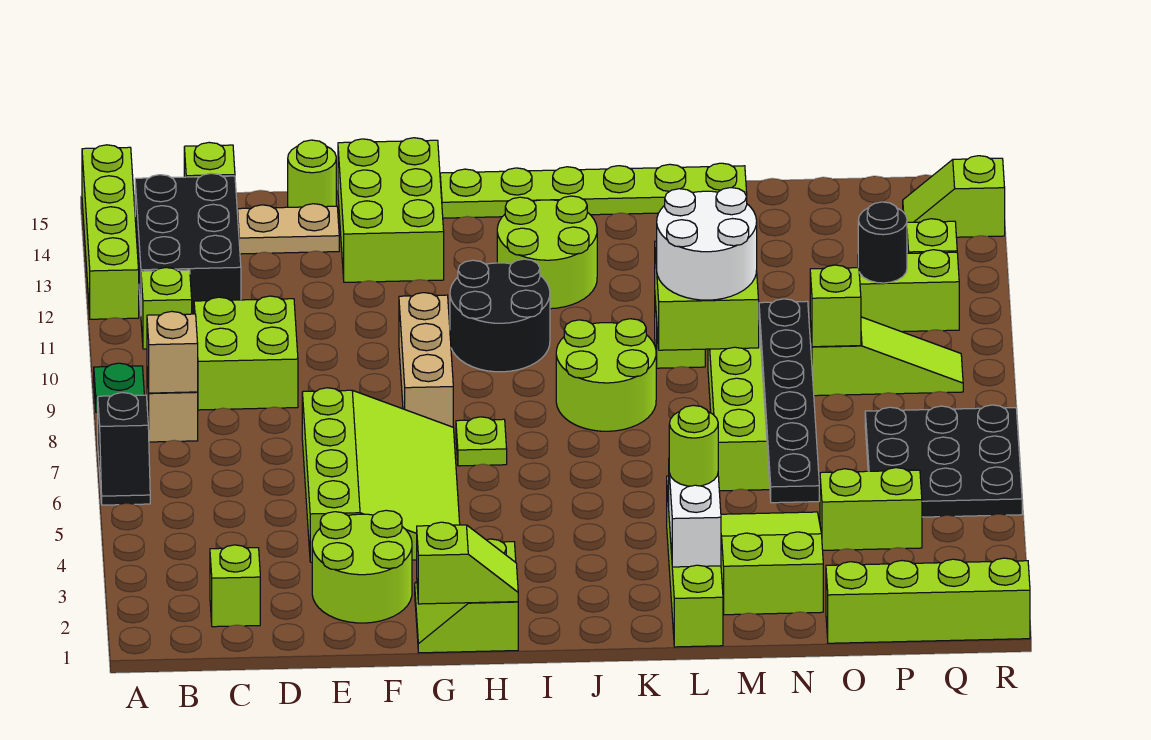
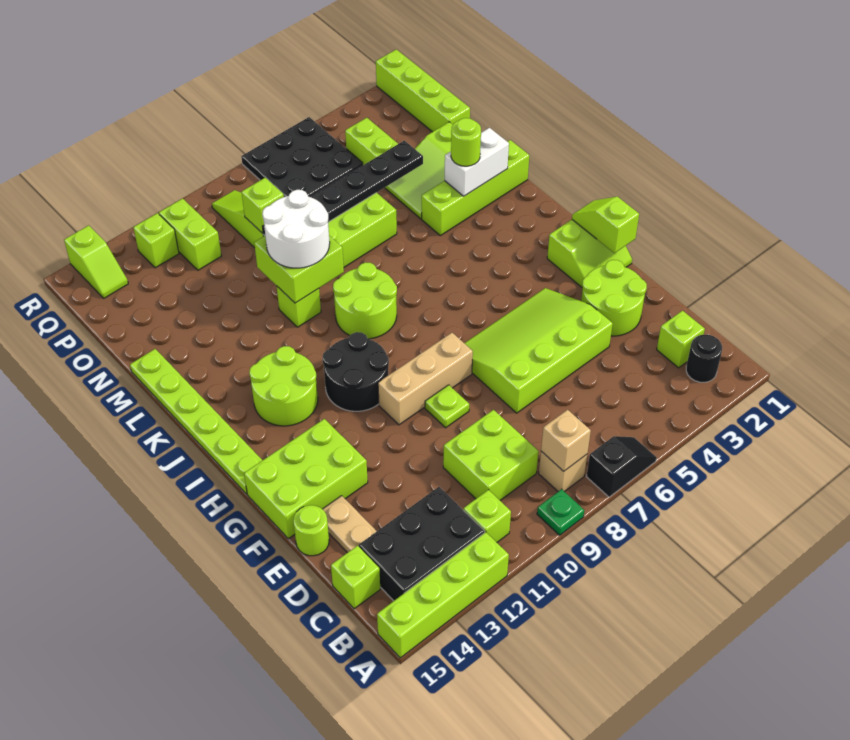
lime plate H7 level 1 -> lime plate F9 level 1
black round brick P11 level 2 -> black round brick B2 level 1

